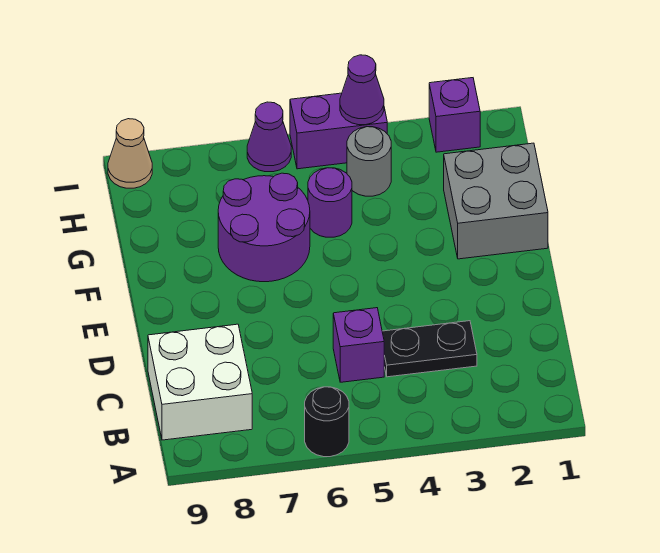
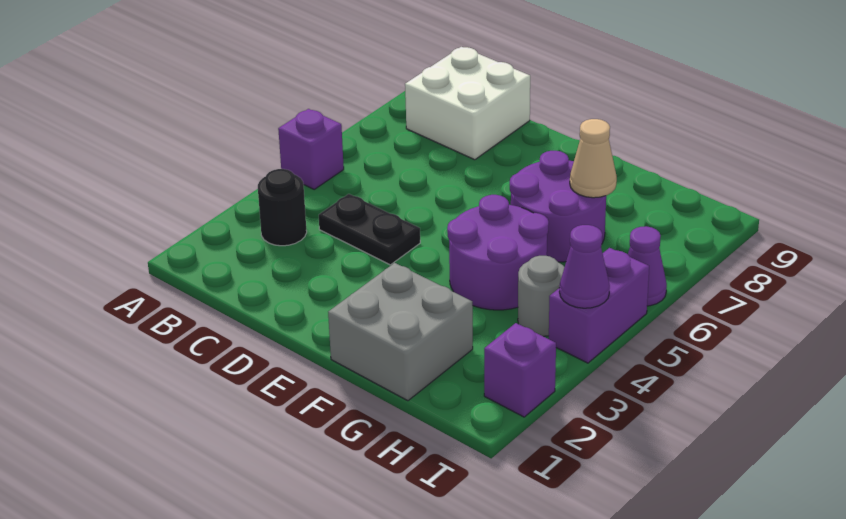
black round brick A6 level 1 -> black round brick B3 level 1
black plate C3:C4 level 1 -> black plate C4:D4 level 1
purple brick C5 level 1 -> purple brick A5 level 1
purple round brick G5 level 1 -> purple round brick F4:G5 level 1
tan cone I9 level 1 -> tan cone G7 level 2

